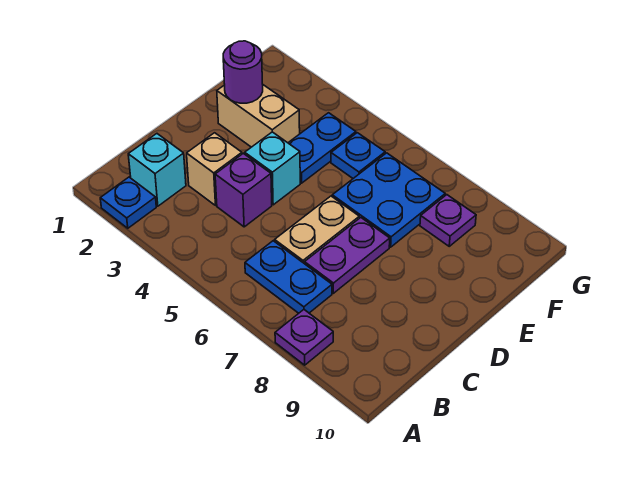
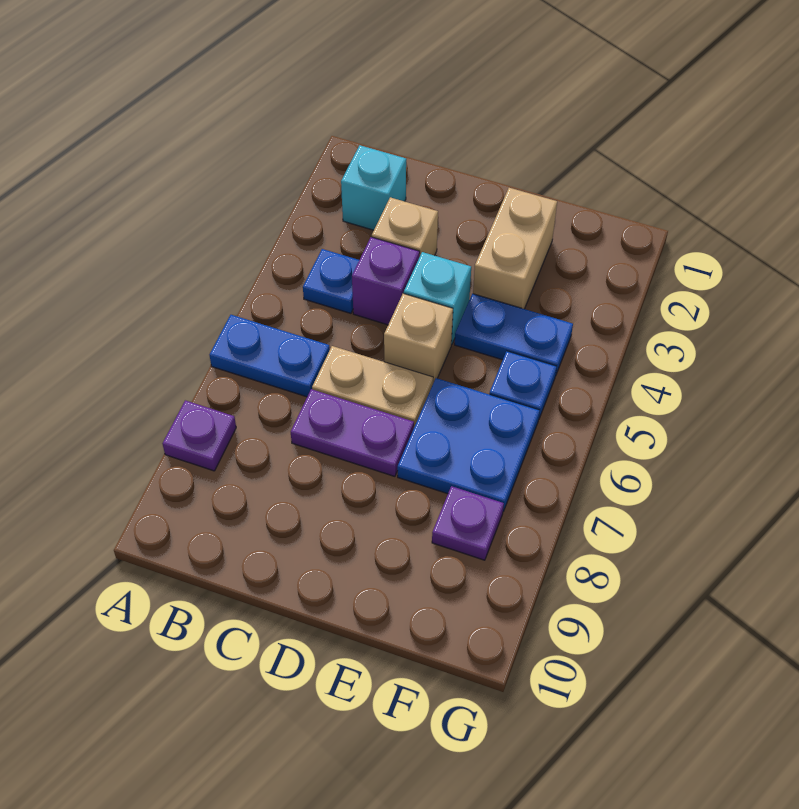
blue plate A2 level 1 -> blue plate B4 level 1
blue plate B6:B7 level 1 -> blue plate A6:B6 level 1
none -> tan brick D5 level 1
purple round brick E2 level 2 -> none

